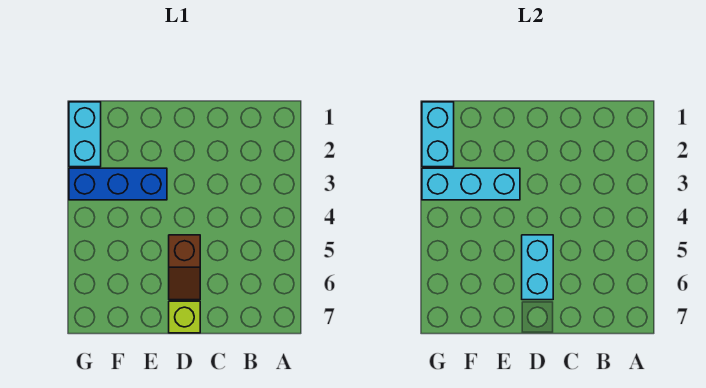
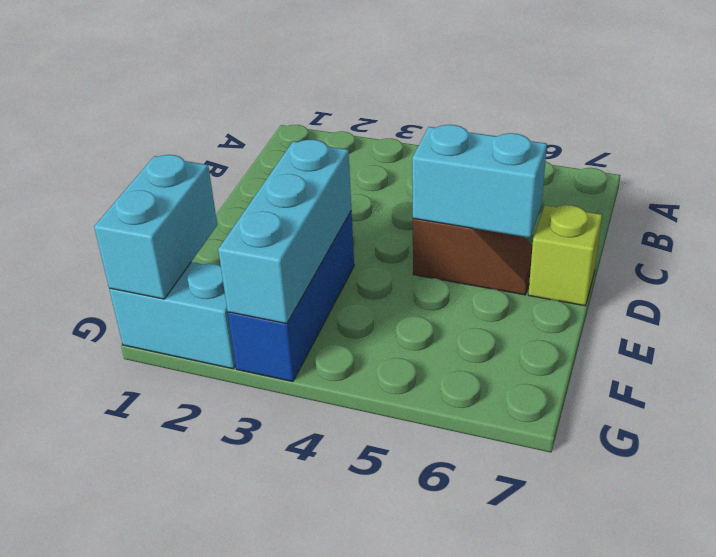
cyan brick G1:G2 level 2 -> cyan brick F1:G1 level 2

